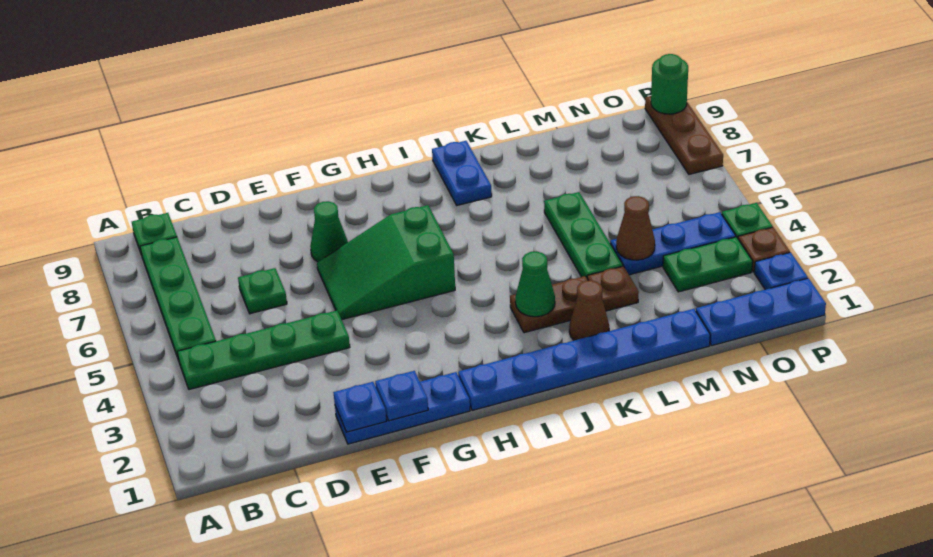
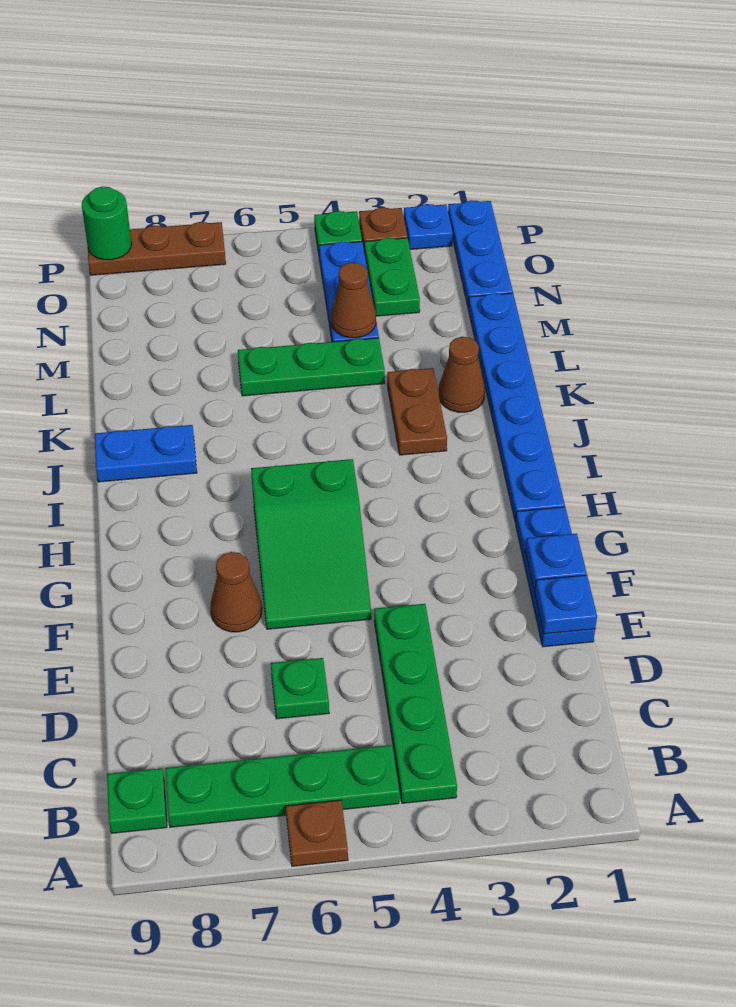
green cone F7 level 1 -> brown cone F7 level 1
green cone J3 level 2 -> none
brown plate L3 level 1 -> brown plate A6 level 1

